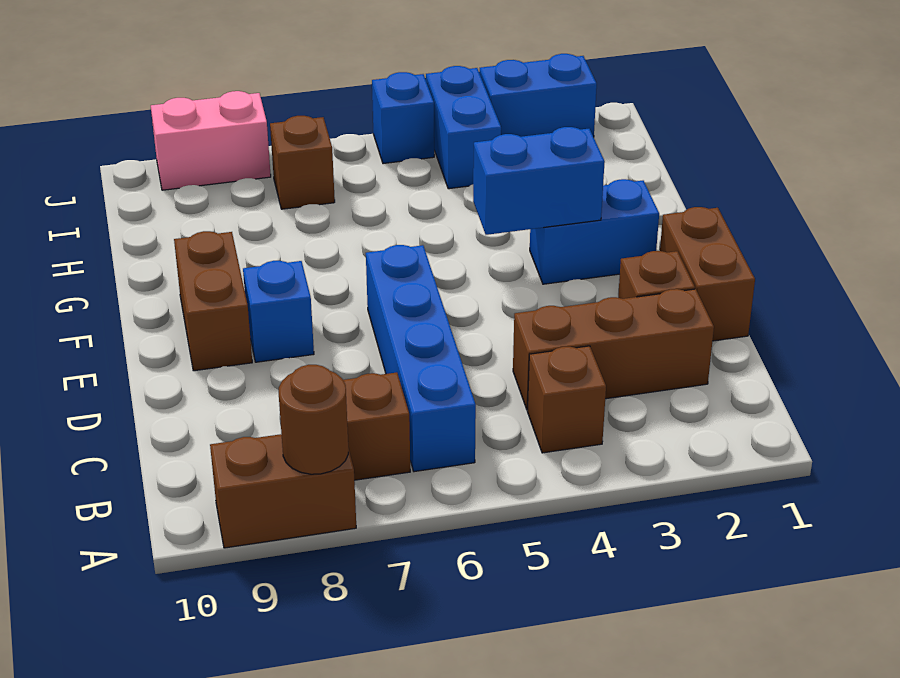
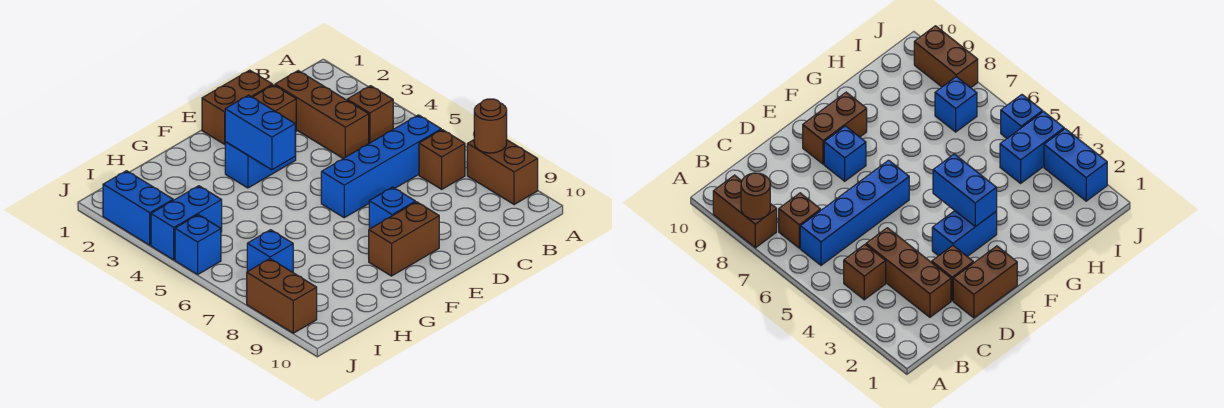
blue brick F2:F3 level 1 -> blue brick E3:F3 level 1
brown brick I7 level 1 -> blue brick I7 level 1
pink brick J8:J9 level 1 -> brown brick J8:J9 level 1

